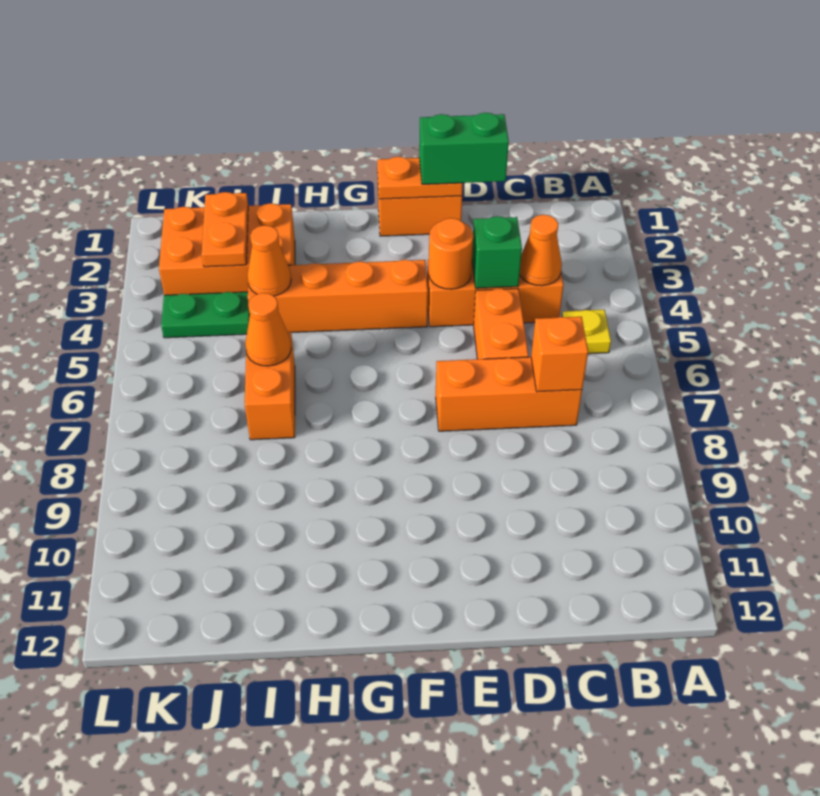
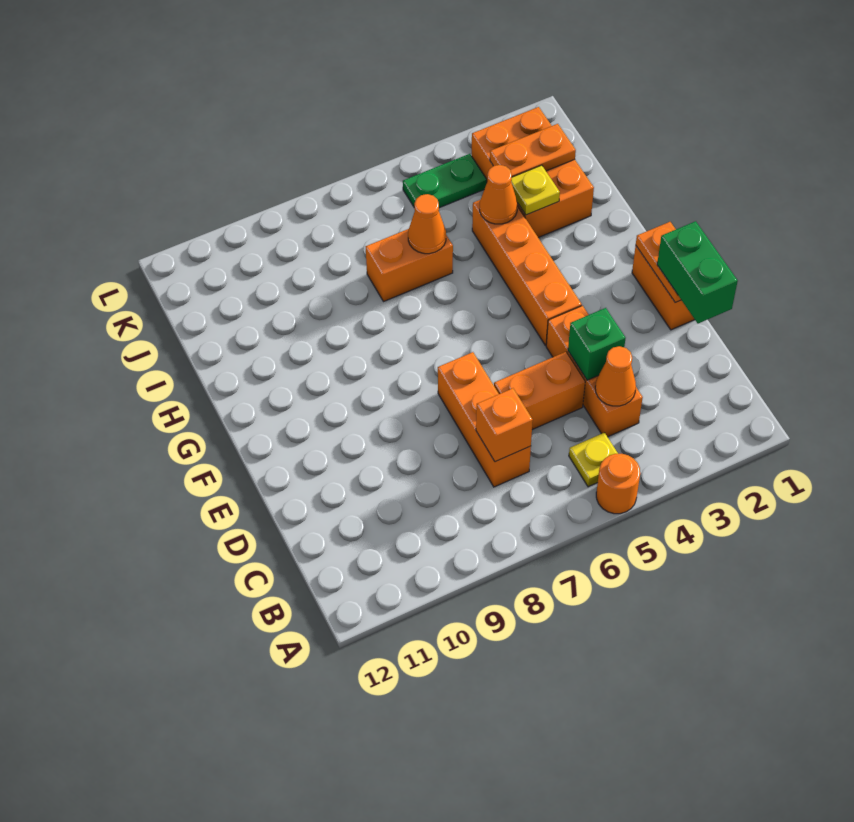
orange round brick E4 level 2 -> orange round brick A5 level 1
none -> yellow plate I3 level 2
green plate J4:K4 level 1 -> green plate K4:K5 level 1

